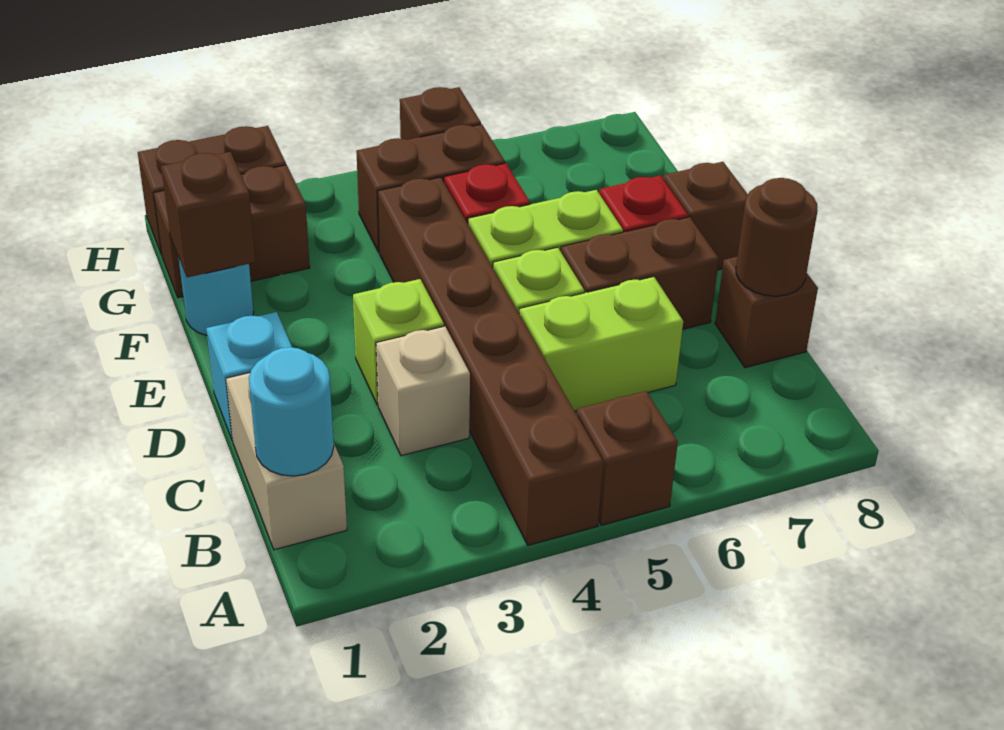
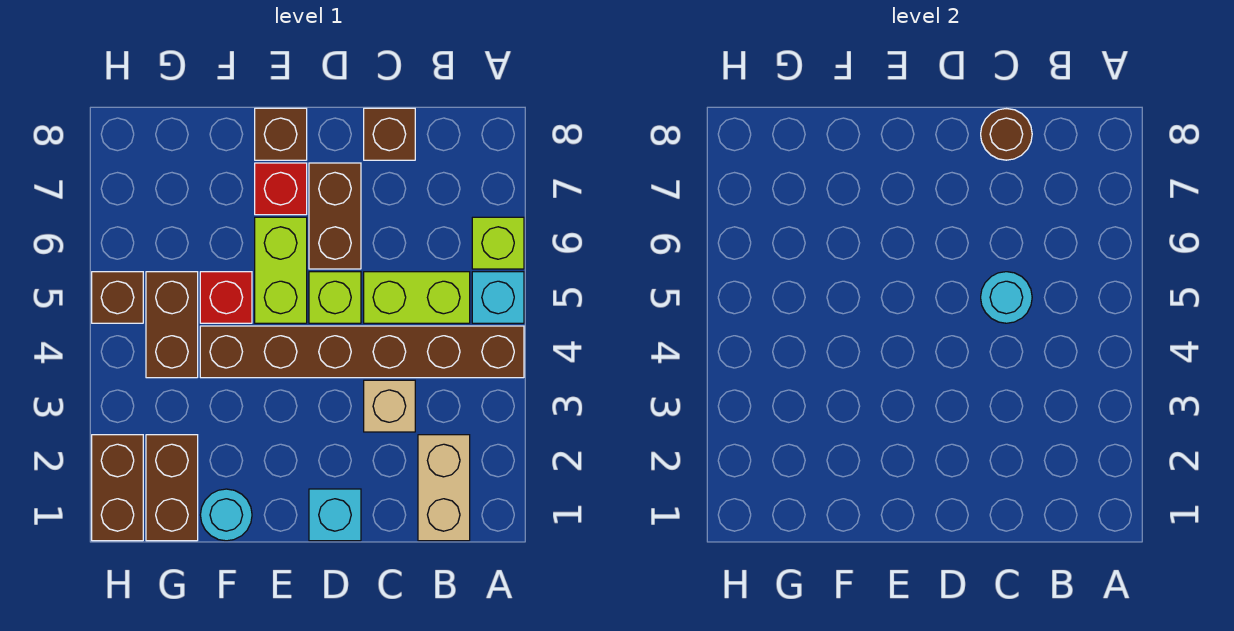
brown brick A5 level 1 -> cyan brick A5 level 1
tan brick B1:C1 level 1 -> tan brick B1:B2 level 1
cyan round brick B1 level 2 -> cyan round brick C5 level 2
lime brick C5:C6 level 1 -> lime brick B5:C5 level 1
lime brick D3 level 1 -> lime brick A6 level 1
brown brick F1 level 2 -> none

